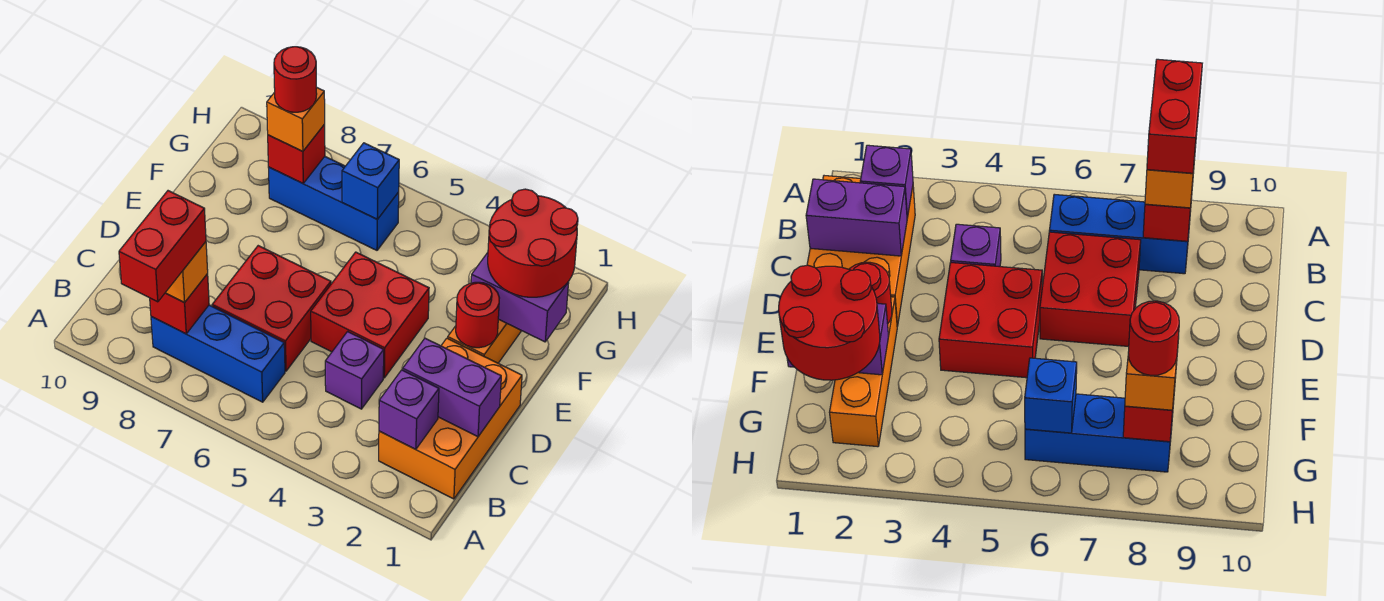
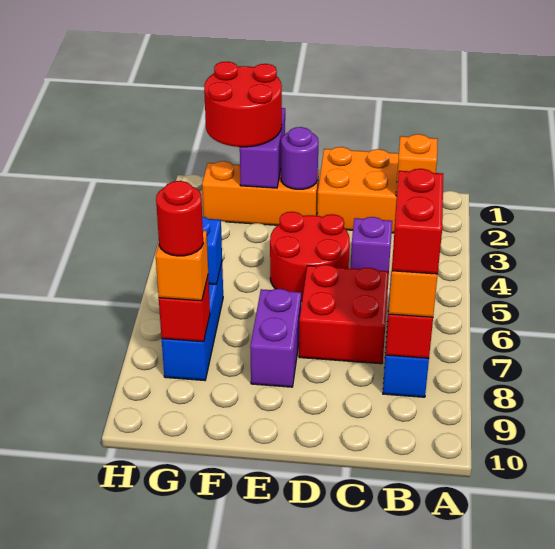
red brick A8:B8 level 4 -> red brick B7:B8 level 4
purple brick B2 level 2 -> orange brick B2 level 2
purple brick C1:C2 level 2 -> purple brick E7:E8 level 1
red brick D4:E5 level 1 -> red round brick D4:E5 level 1
red round brick E2 level 2 -> purple round brick E2 level 2

